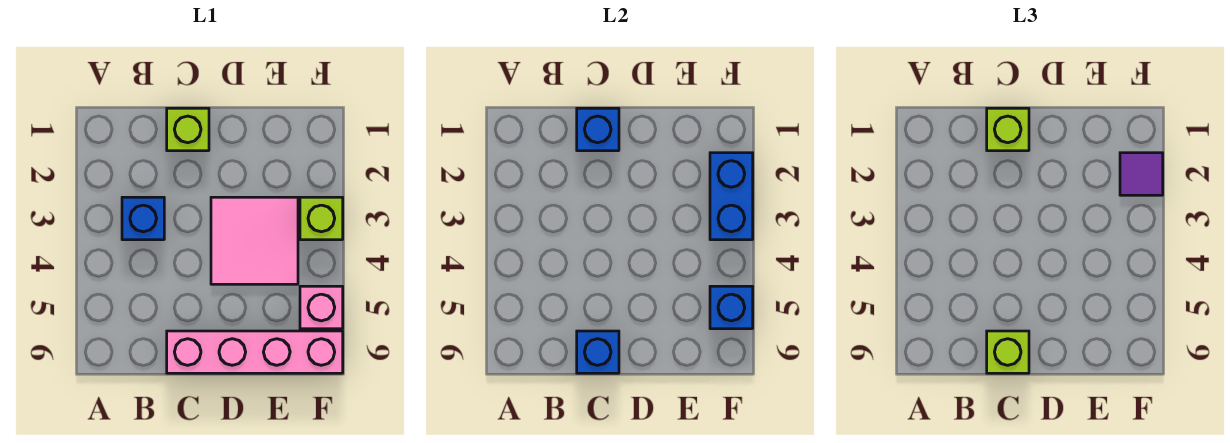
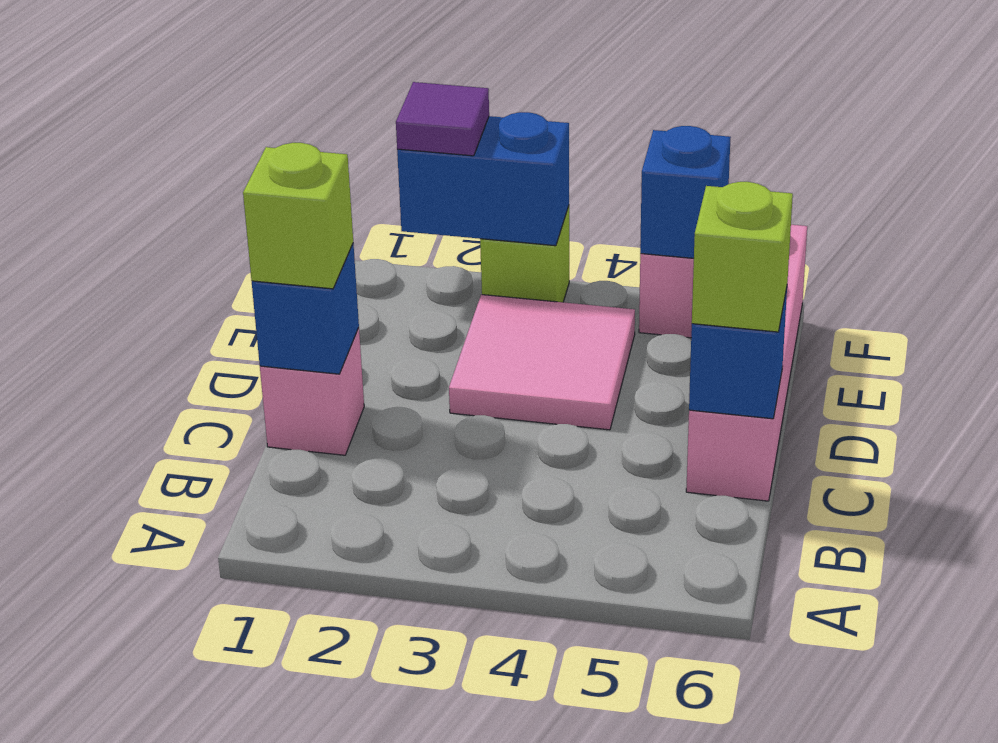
blue brick B3 level 1 -> none
lime brick C1 level 1 -> pink brick C1 level 1

